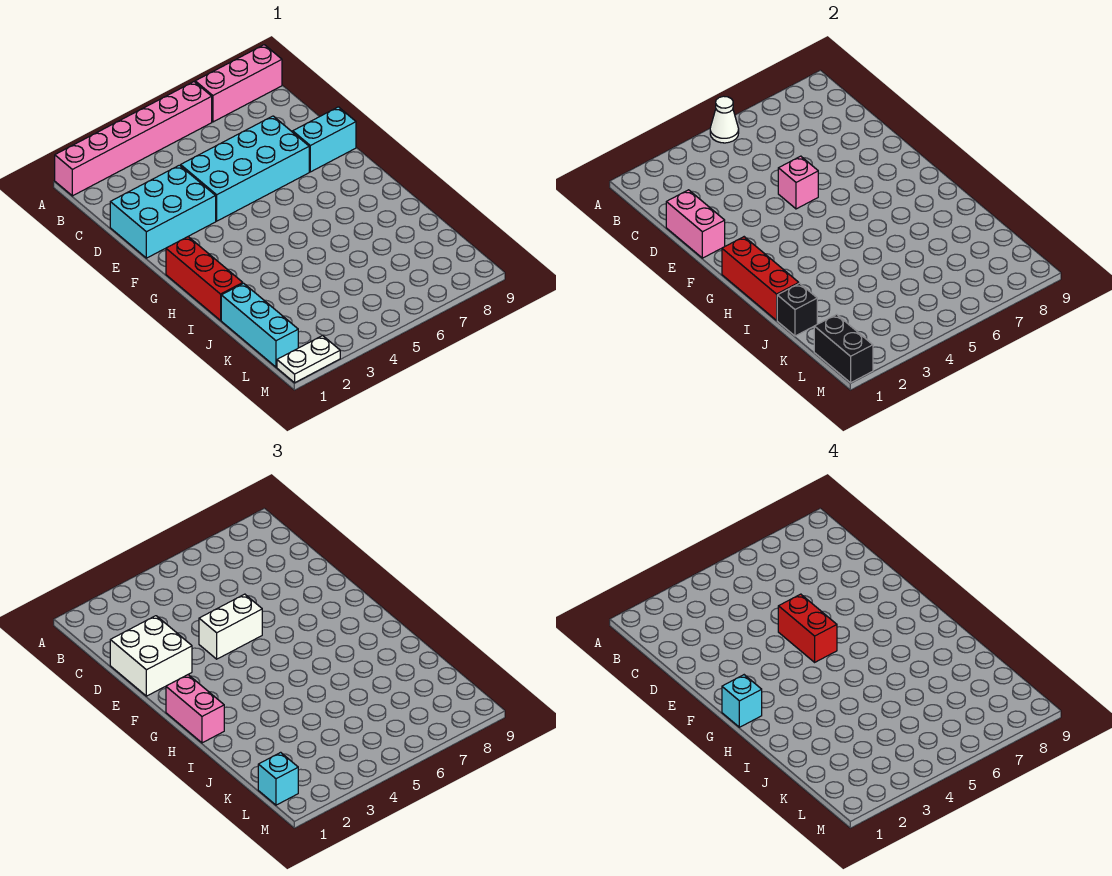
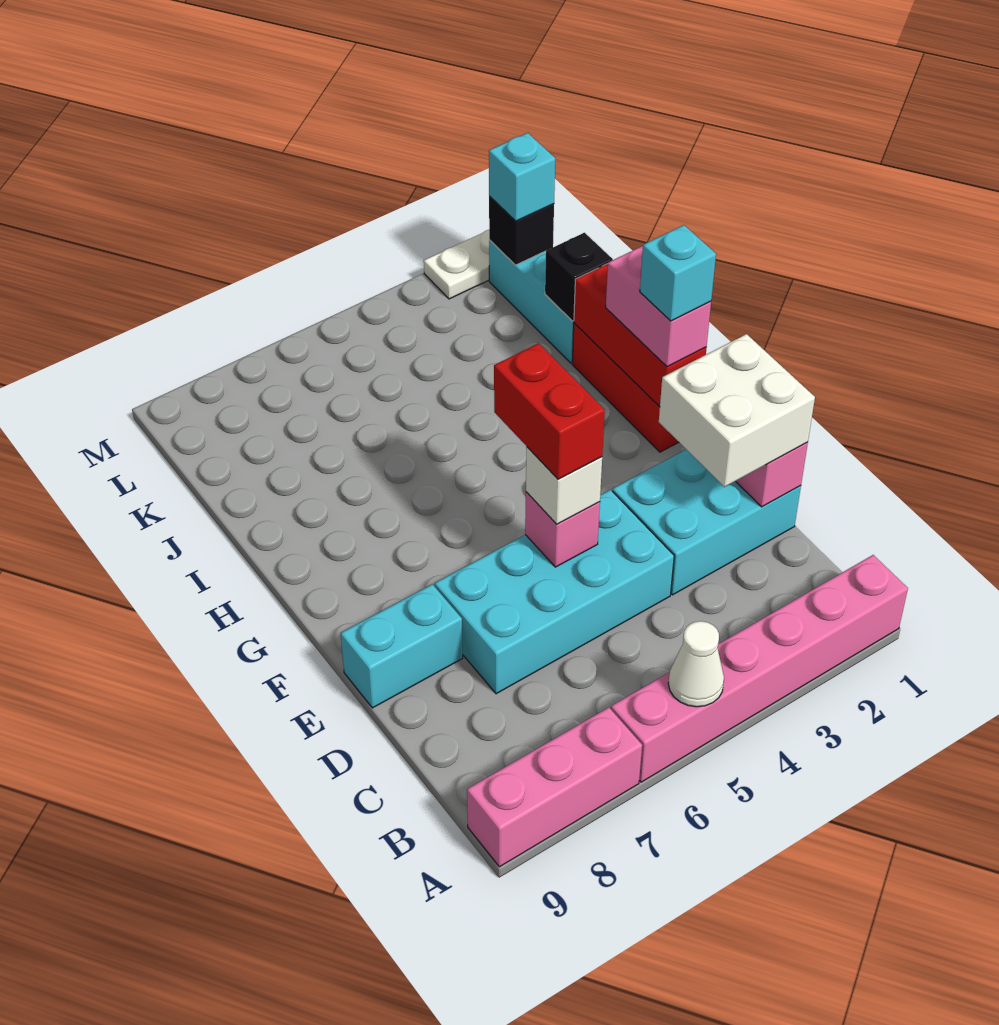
white brick E4:E5 level 3 -> white brick E5 level 3
black brick L1:M1 level 2 -> black brick L1 level 2

